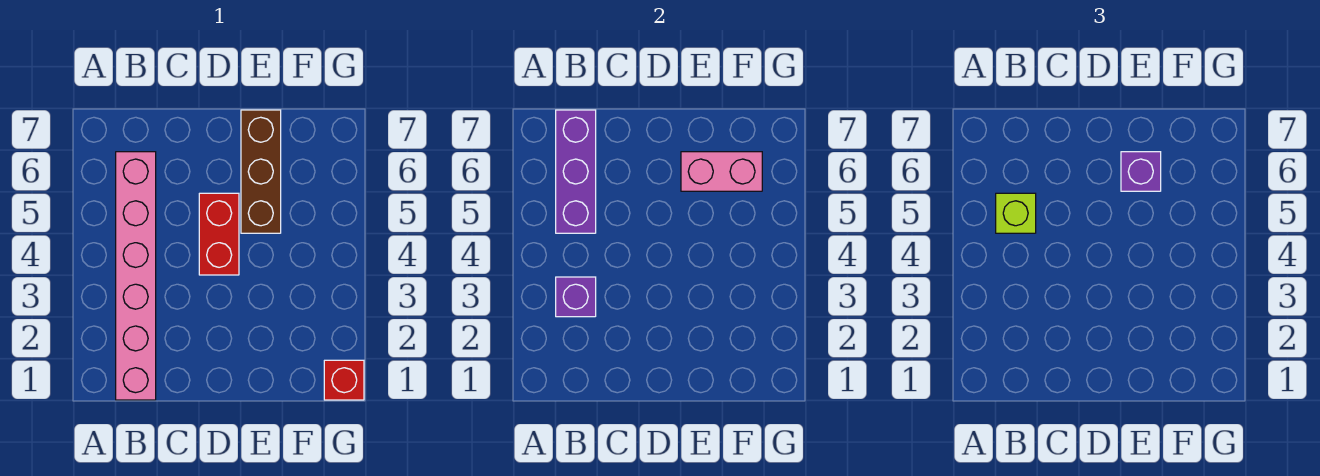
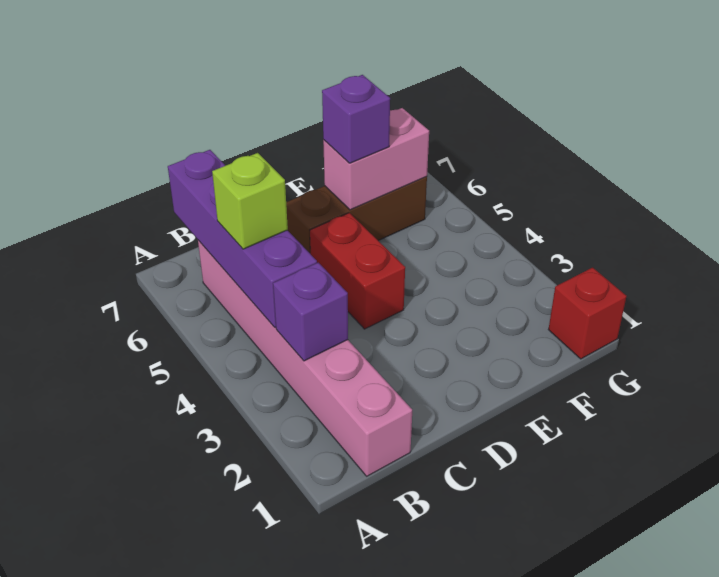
purple brick B5:B7 level 2 -> purple brick B4:B7 level 2
brown brick E5:E7 level 1 -> brown brick D6:F6 level 1

